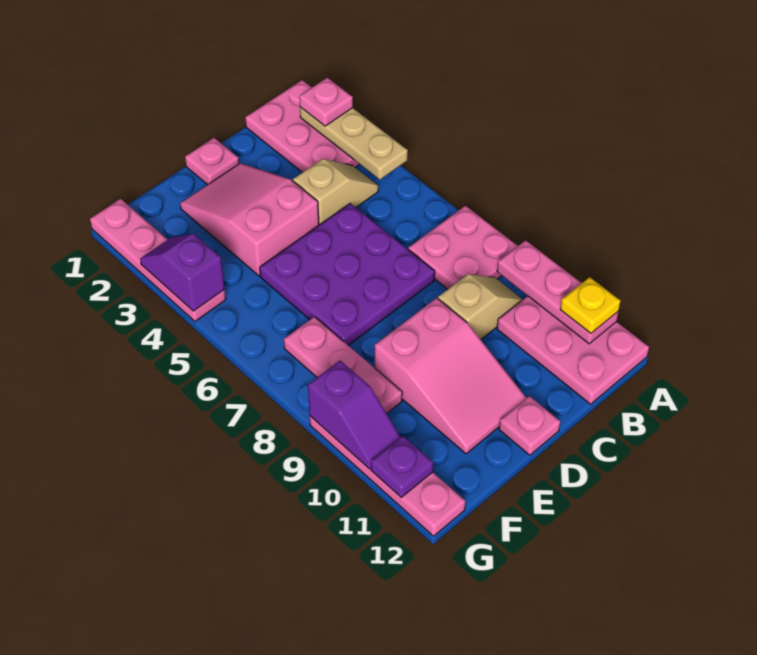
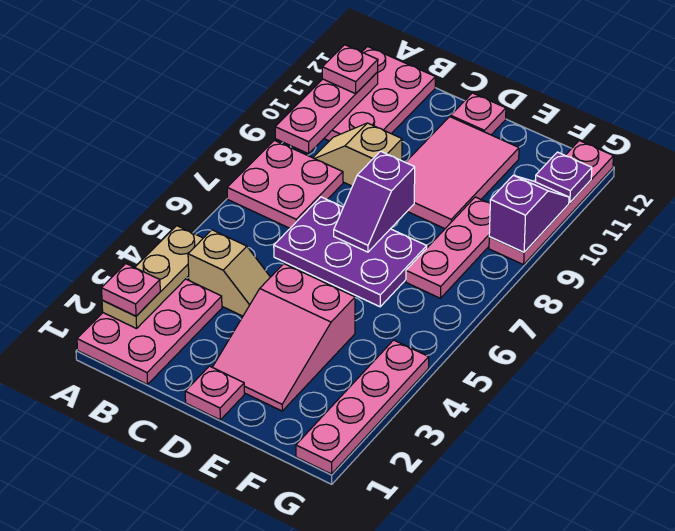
yellow plate A11 level 3 -> pink plate A11 level 3
tan slope B4:C4 level 1 top C -> tan slope B4:C4 level 1 top B
purple plate C5:E7 level 1 -> purple plate C6:E7 level 1
pink slope D9:E11 level 1 top 9 -> pink tile D9:E11 level 1
purple slope G3:G4 level 2 top 4 -> purple slope D7:D8 level 2 top 8

